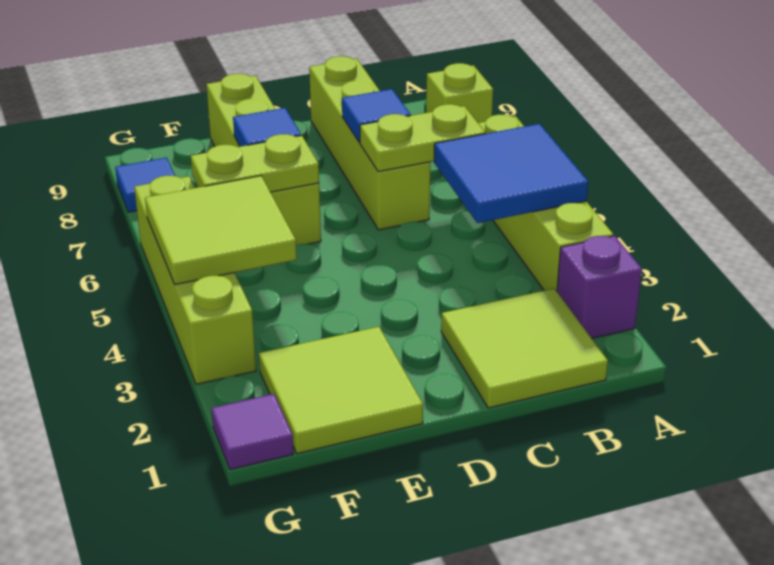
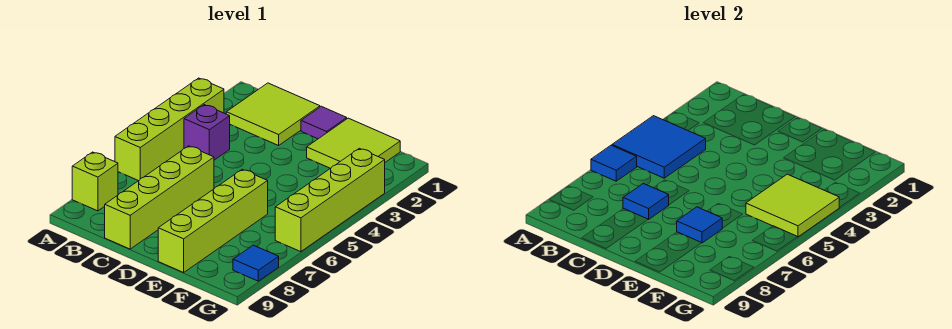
purple brick A2 level 1 -> purple brick B4 level 1
none -> blue tile A6 level 2
lime plate B6:C6 level 2 -> none
lime plate E6:F6 level 2 -> none
purple tile G1 level 1 -> purple tile D1 level 1

